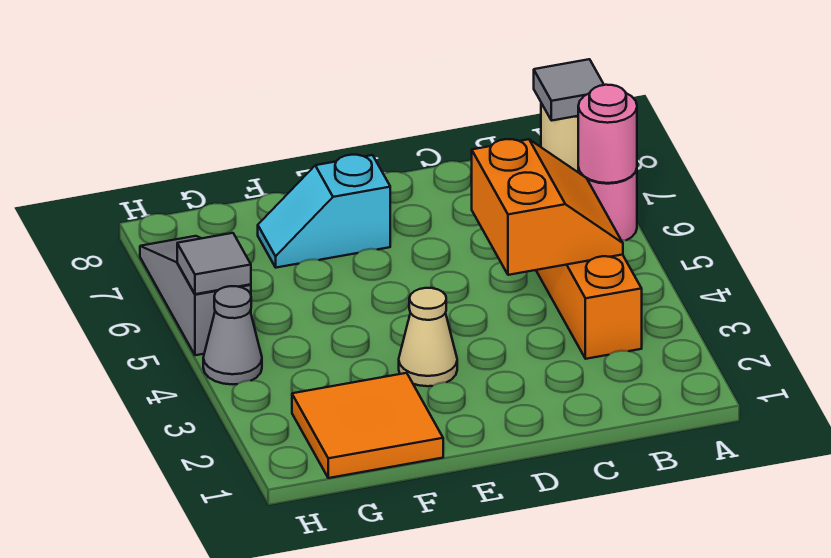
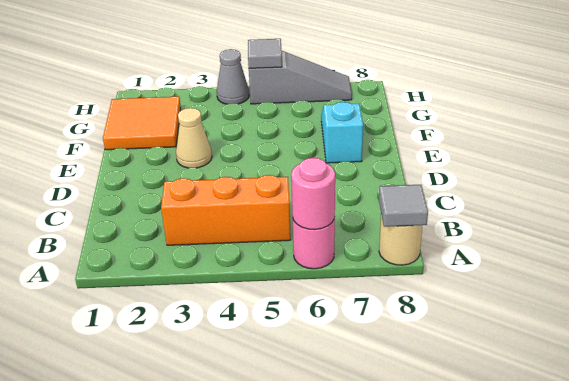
orange slope B4:C5 level 2 top C -> none

